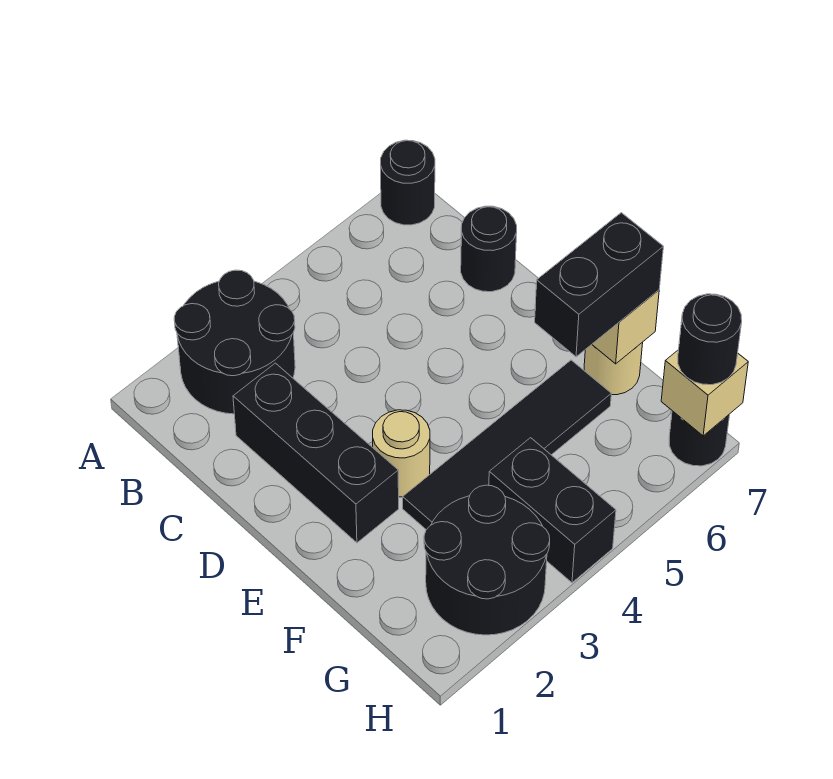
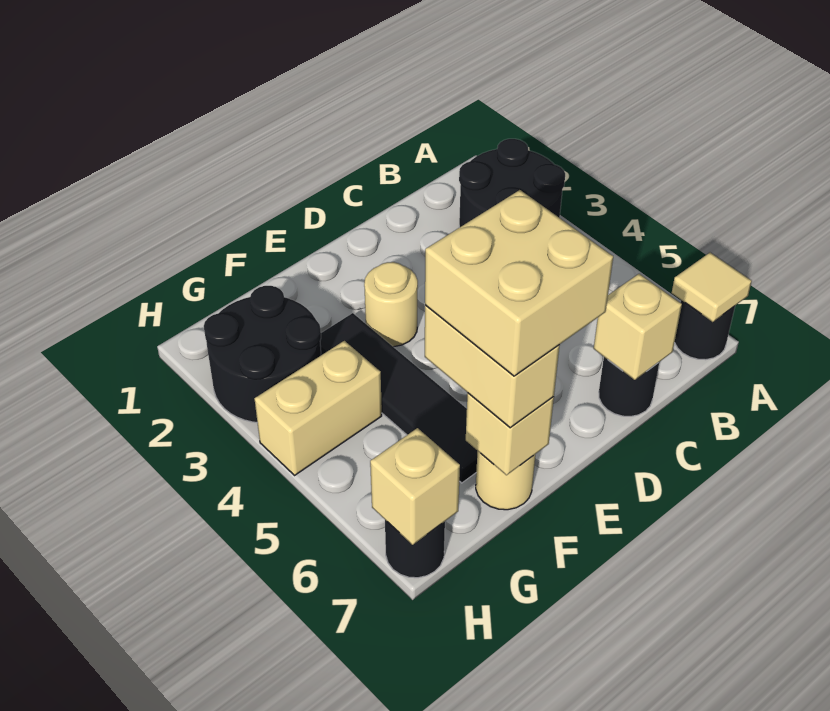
none -> tan tile A7 level 2
black brick C2:E2 level 1 -> none
none -> tan brick C7 level 2
none -> tan brick E6:F7 level 4
black brick F6:F7 level 3 -> tan brick F6:F7 level 3
black brick G4:H4 level 1 -> tan brick G4:H4 level 1
black round brick H7 level 3 -> none

